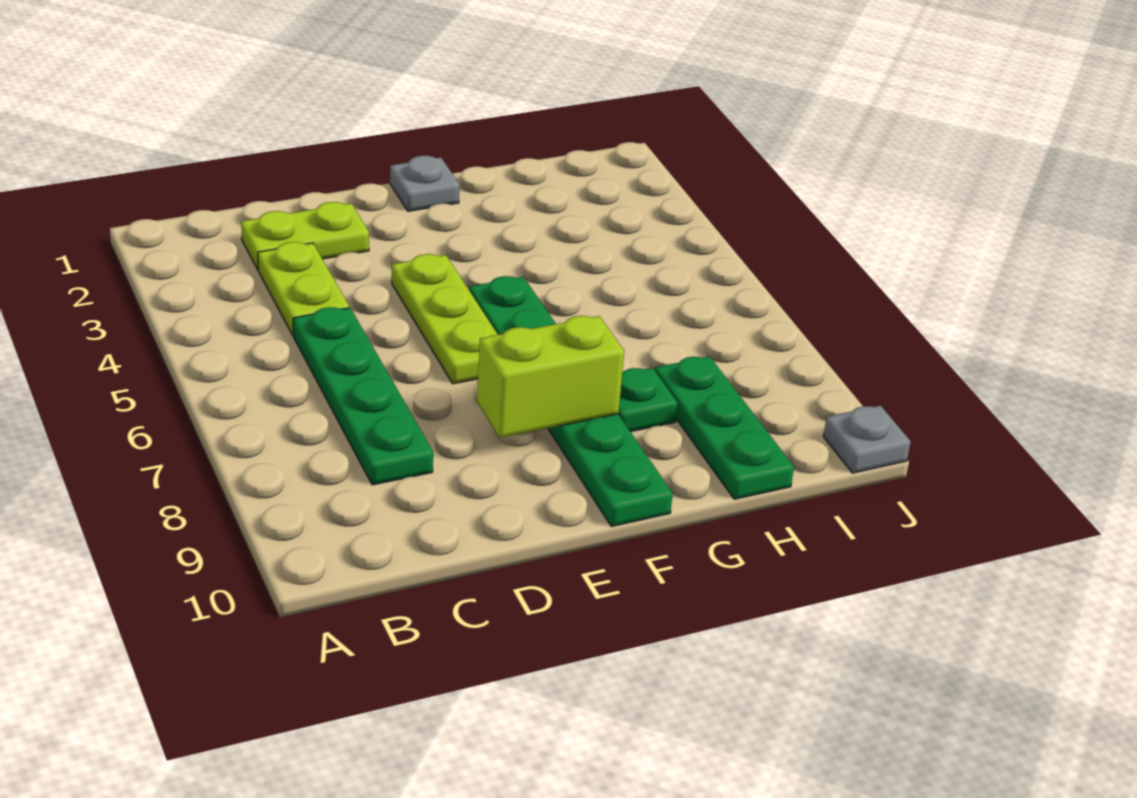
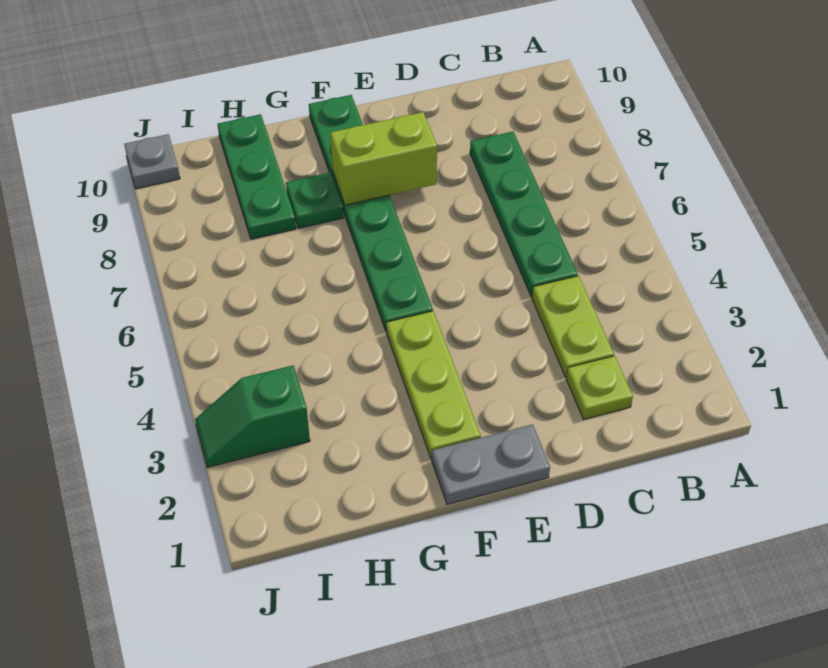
lime plate C2:D2 level 1 -> lime plate C2 level 1
lime plate E4:E6 level 1 -> lime plate F2:F4 level 1
grey plate F1 level 1 -> grey plate E1:F1 level 1
none -> green slope I3:J3 level 1 top I

